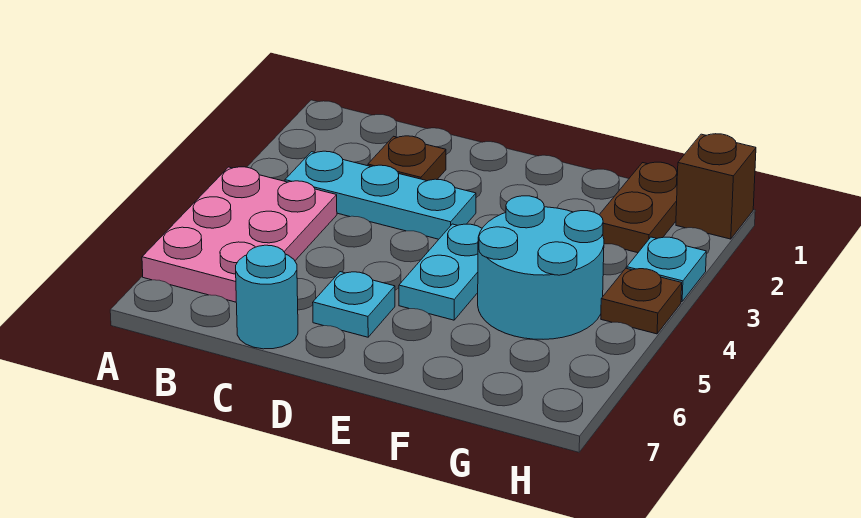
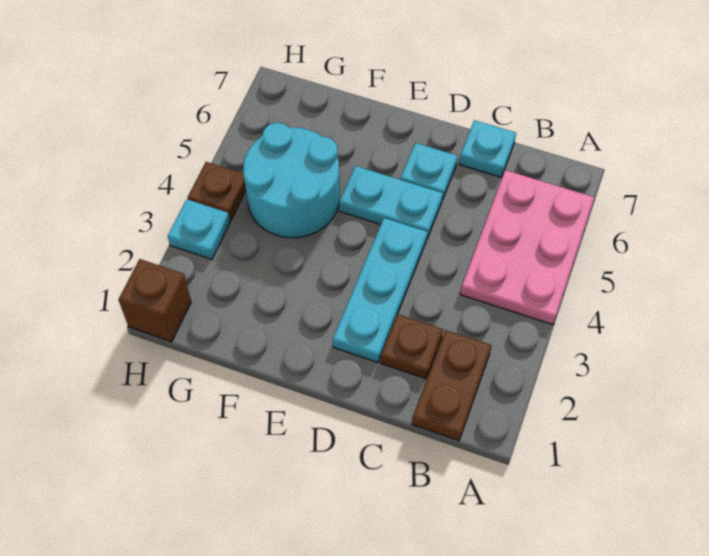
cyan plate B3:D3 level 1 -> cyan plate D2:D4 level 1
cyan round brick C7 level 1 -> cyan plate C7 level 1
cyan plate E4:E5 level 1 -> cyan plate D5:E5 level 1
brown plate G1:G2 level 1 -> brown plate B1:B2 level 1

